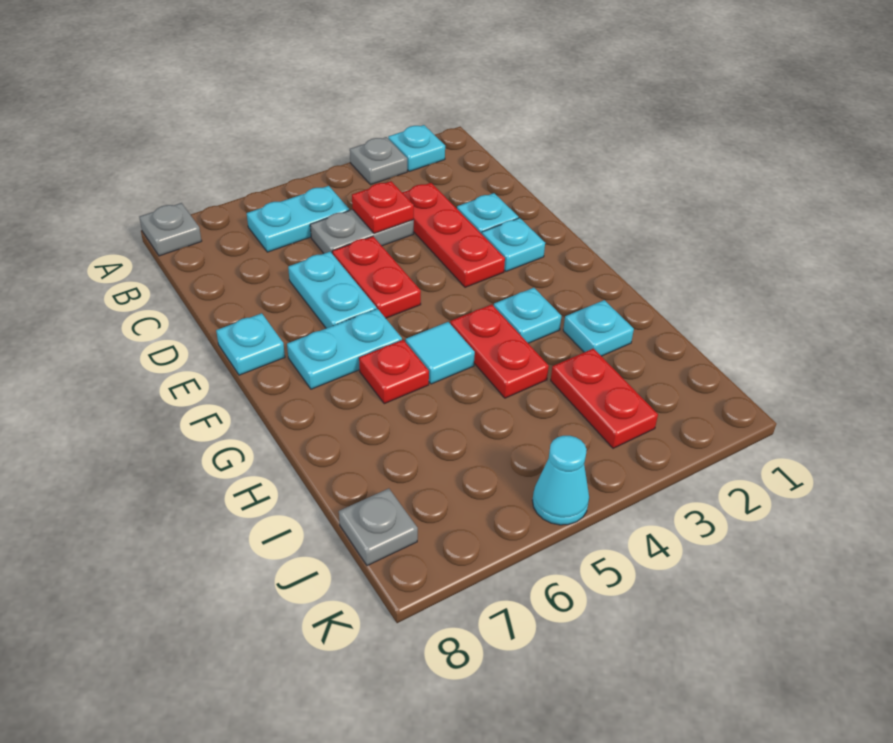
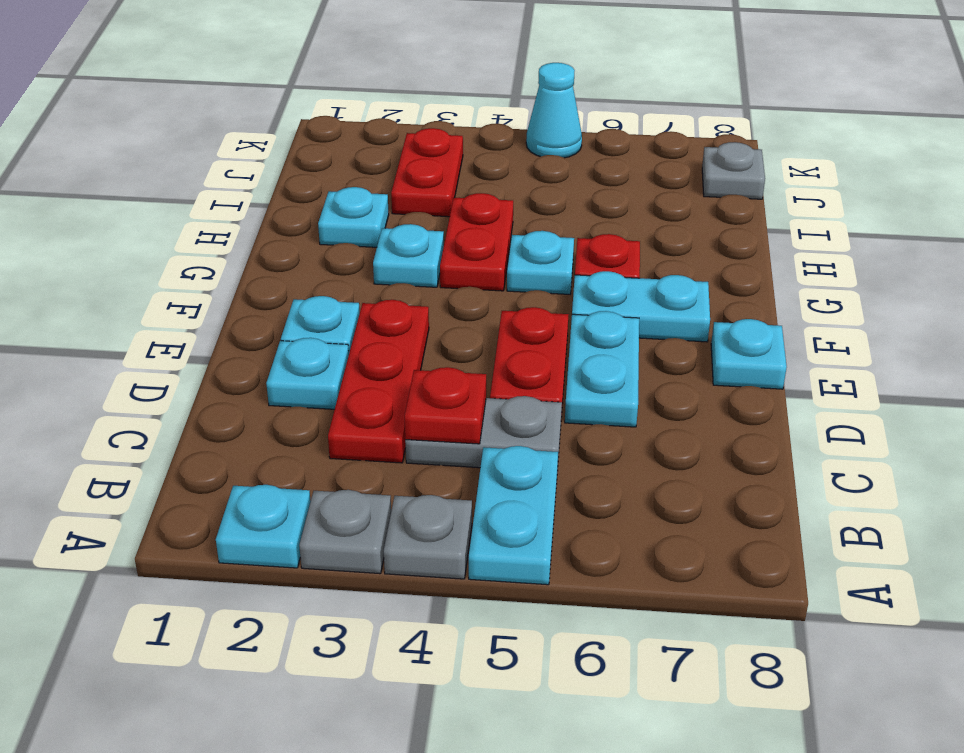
grey plate A8 level 1 -> grey plate A4 level 1
cyan plate B5:B6 level 1 -> cyan plate A5:B5 level 1
cyan tile G5 level 1 -> cyan plate G5 level 1

